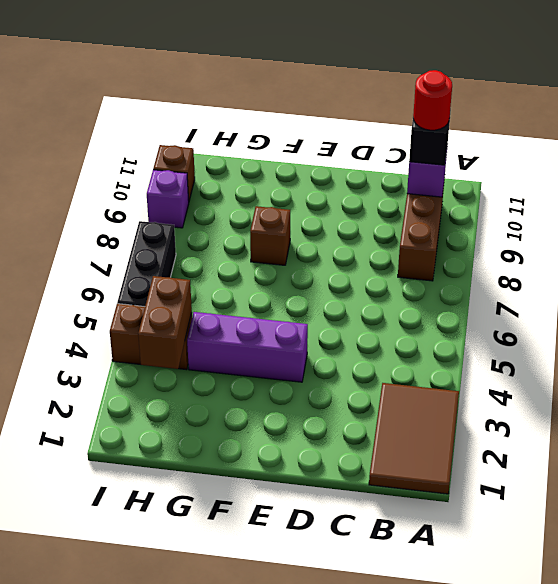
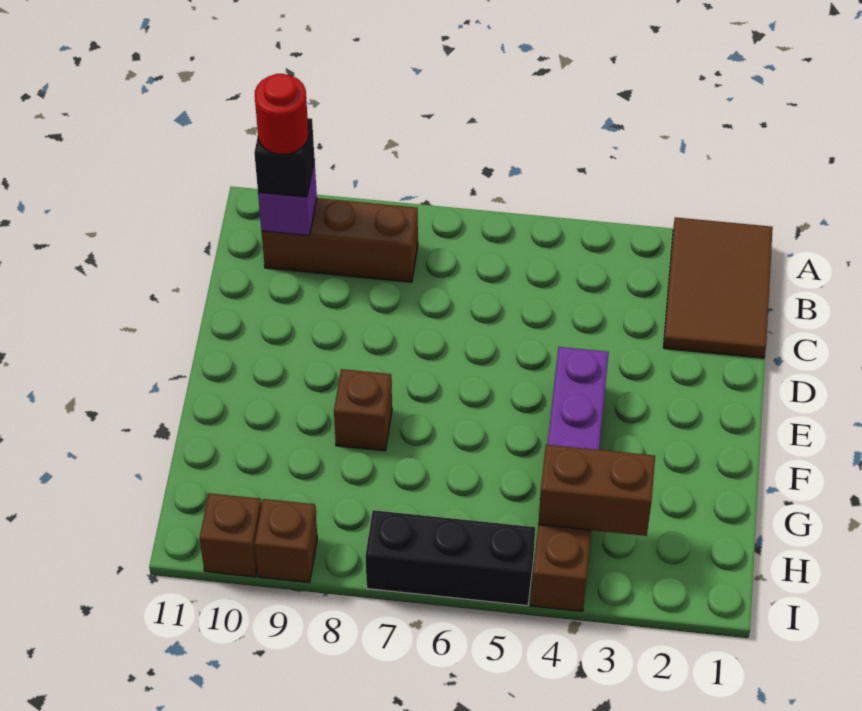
brown tile A1:B3 level 1 -> brown tile A1:C2 level 1
purple brick I9 level 1 -> brown brick I9 level 1

